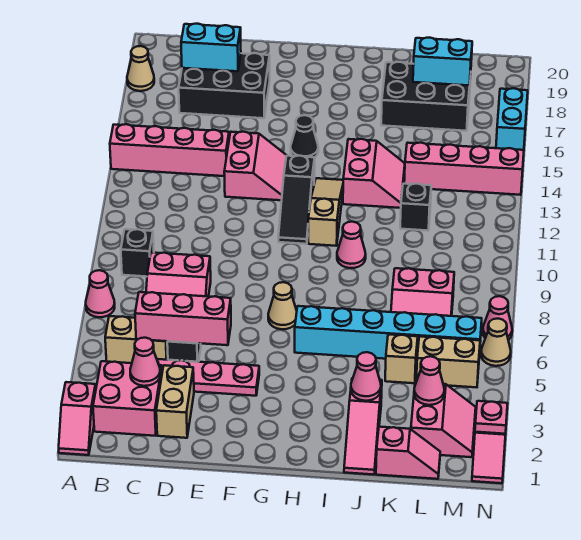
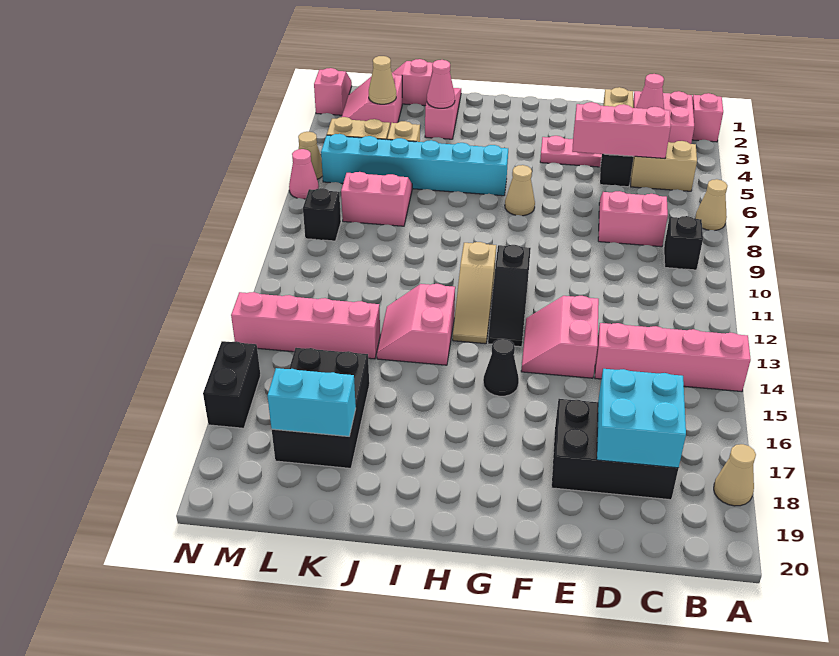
pink cone A7 level 1 -> tan cone A7 level 1
cyan brick C18:D18 level 2 -> cyan brick C17:D18 level 2
black slope G11:G13 level 1 top 13 -> black slope G11:G13 level 1 top 11
pink cone I10 level 1 -> none
black brick J17:L18 level 1 -> black brick K16:L18 level 1
black brick K12 level 1 -> black brick M9 level 1
pink cone L3 level 2 -> tan cone L3 level 2
pink plate N2 level 2 -> none
cyan brick N16:N17 level 1 -> black brick N16:N17 level 1

